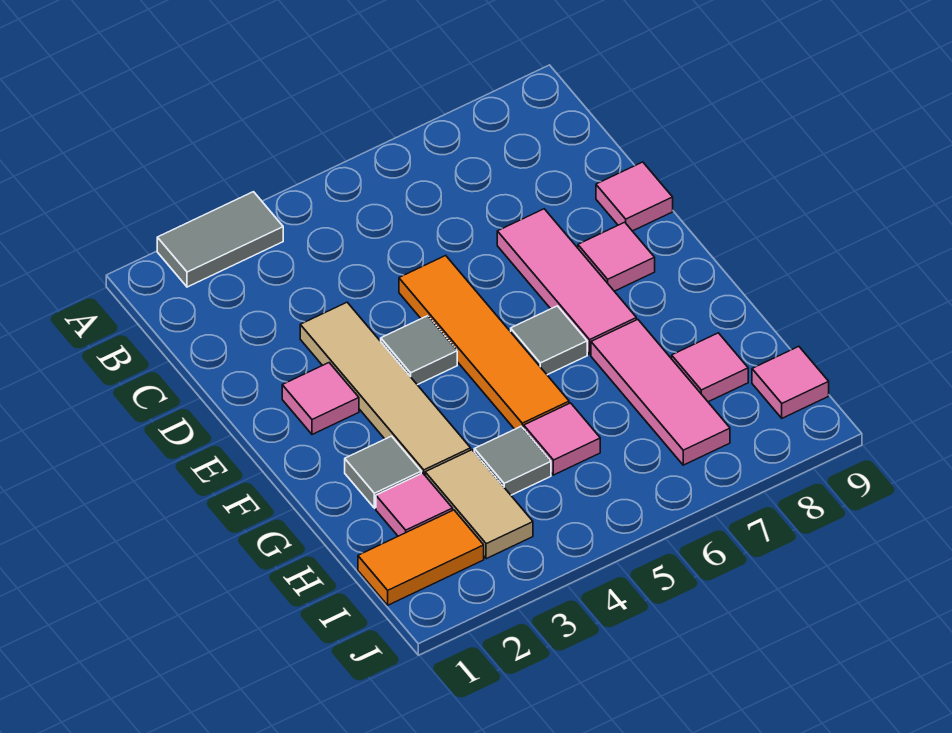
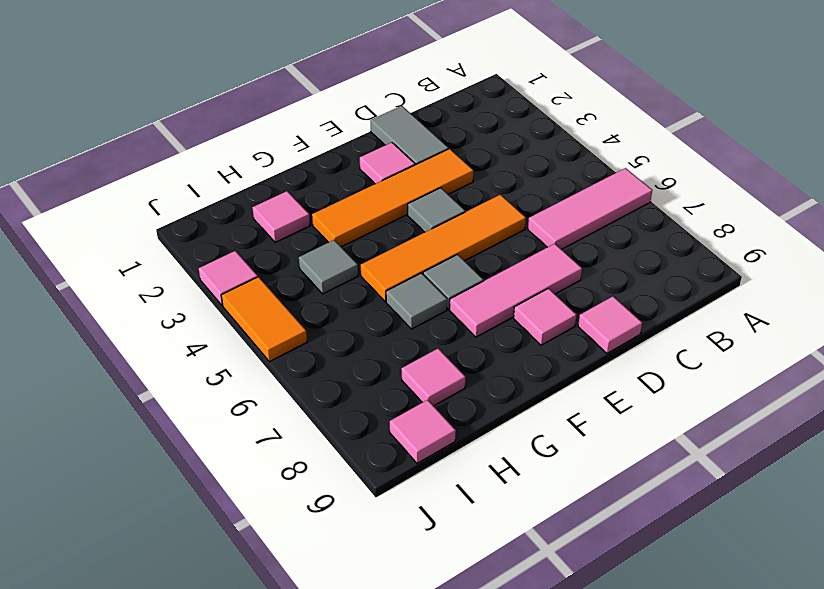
grey tile A2:A3 level 1 -> grey tile D1:D2 level 1
tan tile D3:G3 level 1 -> orange tile D3:G3 level 1
grey tile G2 level 1 -> grey tile G6 level 1
pink tile G7:I7 level 1 -> pink tile A6:C6 level 1
tan tile H3:I3 level 1 -> none
pink tile H5 level 1 -> pink tile J3 level 1
orange tile I1:I2 level 1 -> orange tile J4:J5 level 1

